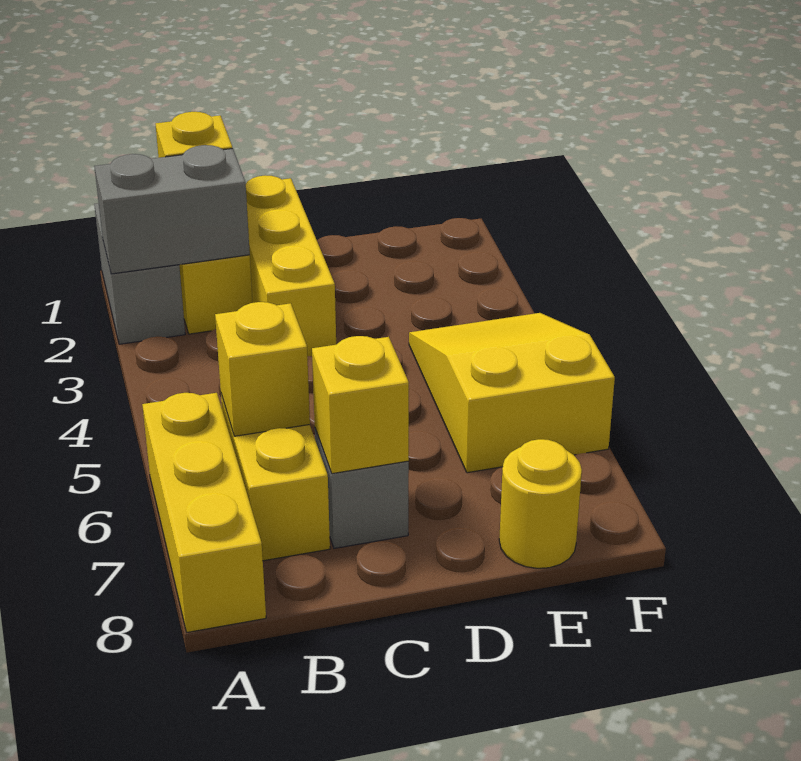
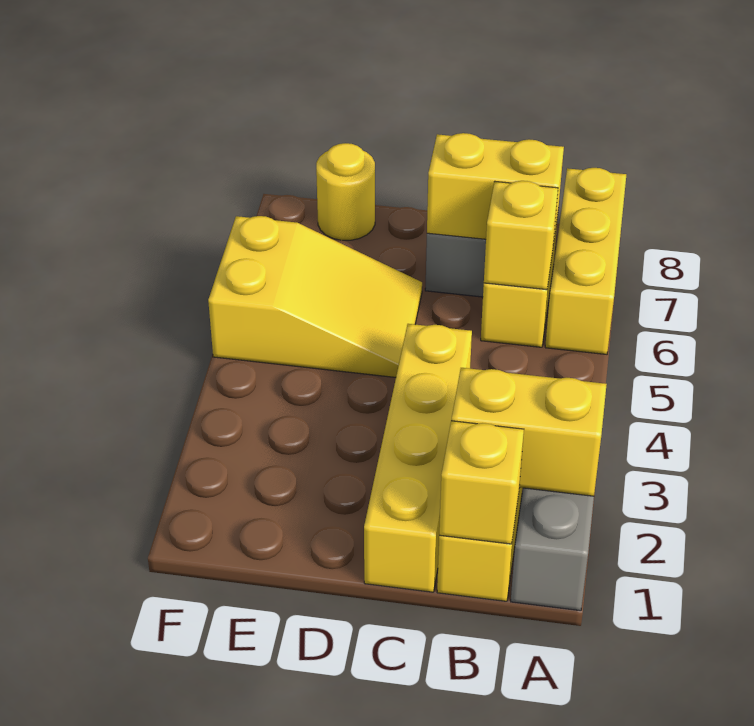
grey brick A2:B2 level 2 -> yellow brick A2:B2 level 2
yellow brick C1:C3 level 1 -> yellow brick C1:C4 level 1
yellow brick C7 level 2 -> yellow brick B7:C7 level 2
yellow slope E4:F6 level 1 top 6 -> yellow slope D5:F6 level 1 top F

